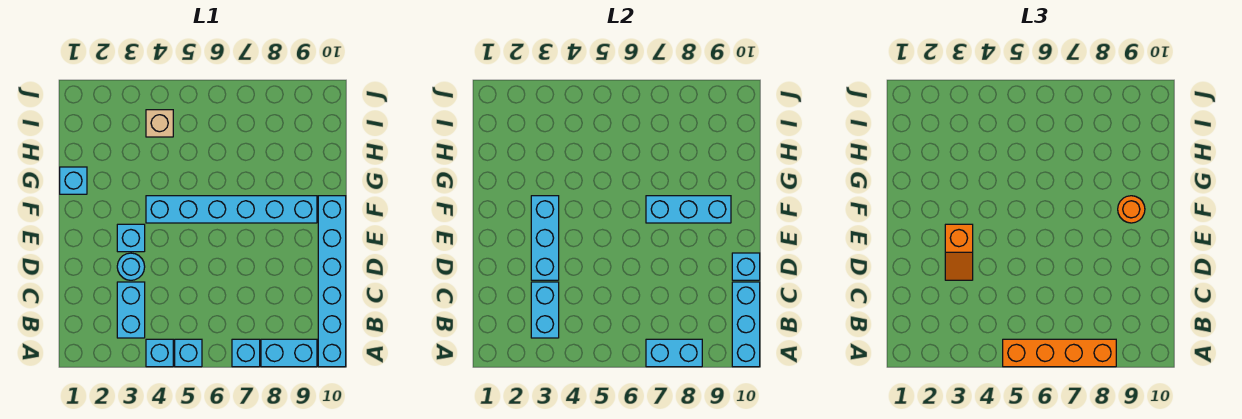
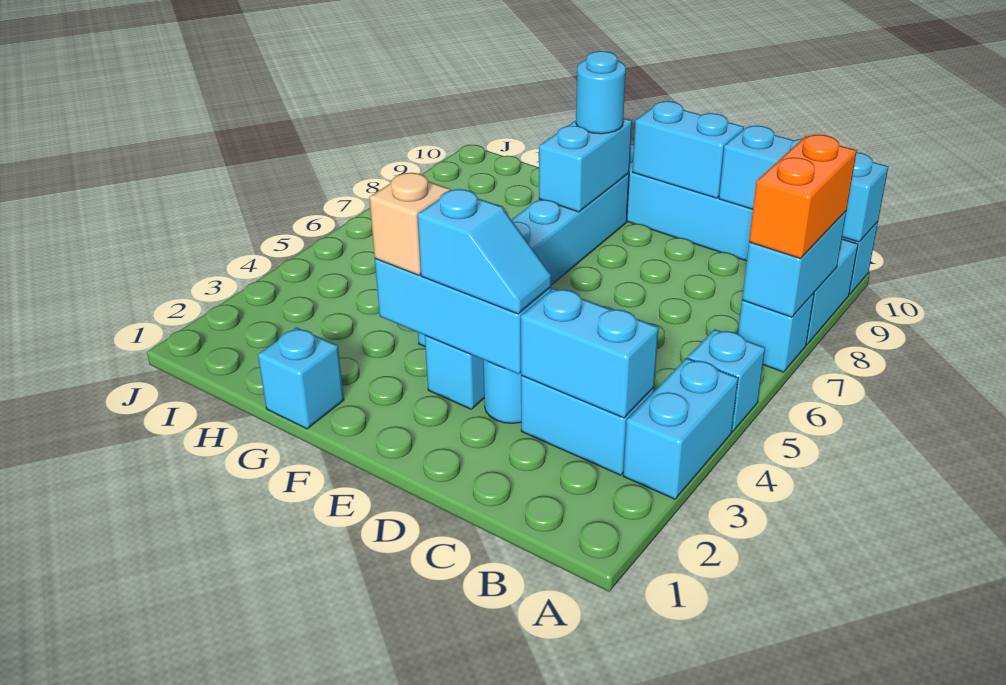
cyan brick A4 level 1 -> cyan brick A3:A4 level 1
orange brick A5:A8 level 3 -> orange brick A7:A8 level 3
orange slope D3:E3 level 3 top E -> cyan slope D3:E3 level 3 top E
cyan brick D10 level 2 -> cyan brick D10:E10 level 2
cyan brick F7:F9 level 2 -> cyan brick F8:F9 level 2
orange round brick F9 level 3 -> cyan round brick F9 level 3
tan brick I4 level 1 -> tan brick F3 level 3

